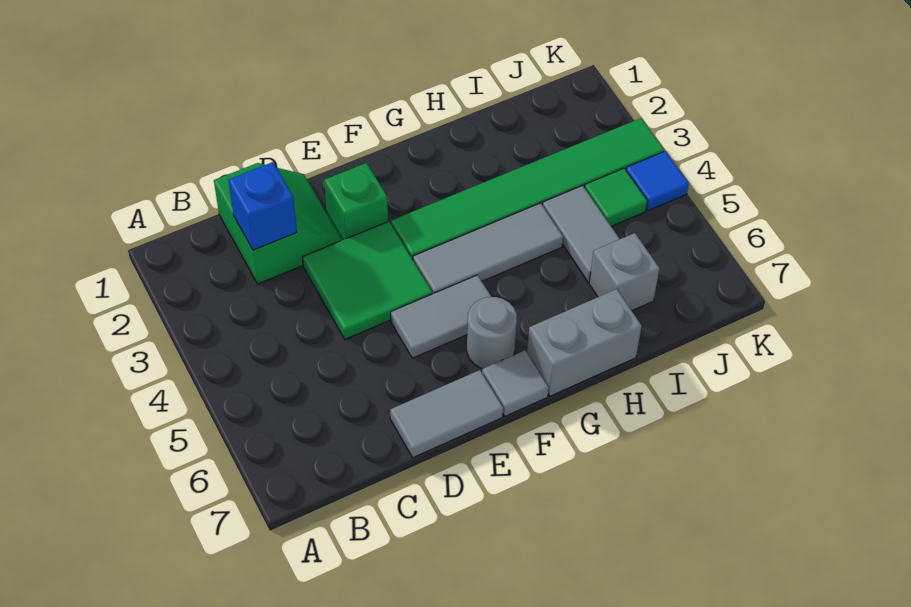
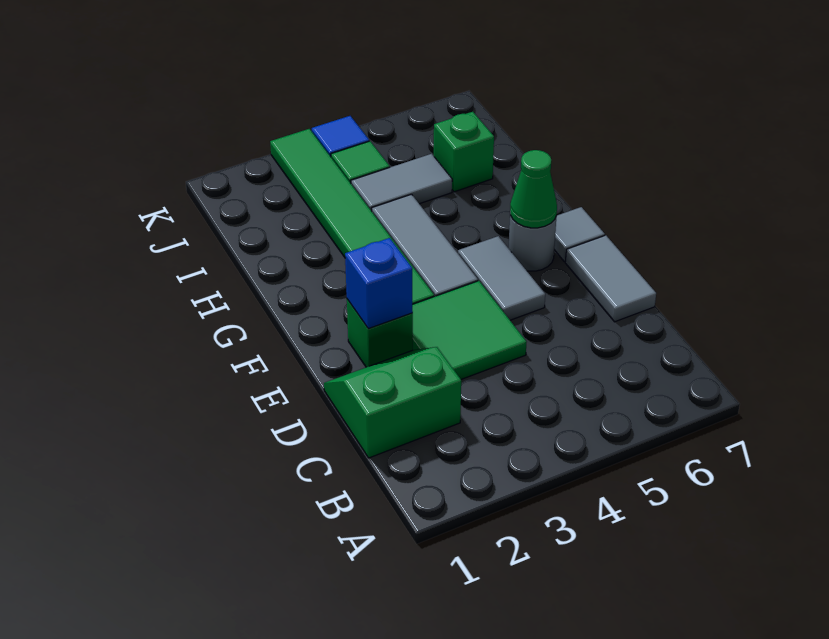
blue brick C2 level 2 -> blue brick E2 level 2
none -> green cone F6 level 2
grey brick G7:H7 level 1 -> none
grey brick I6 level 1 -> green brick I6 level 1

